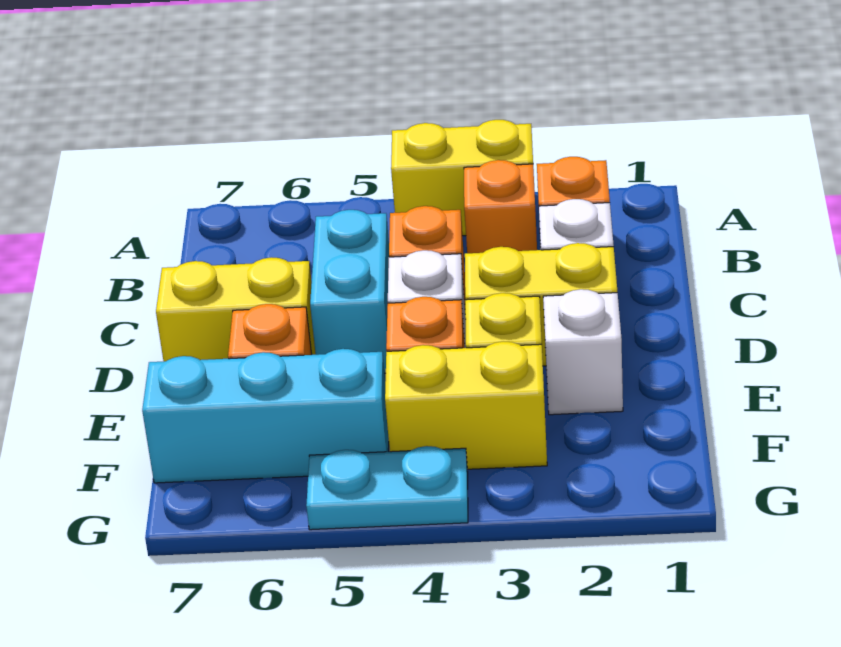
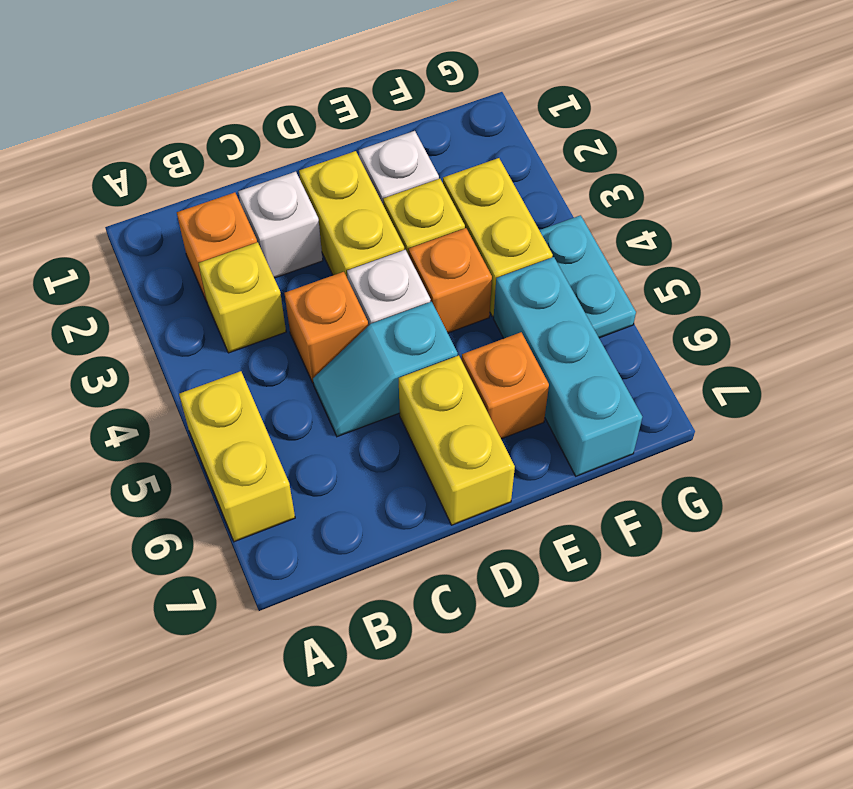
yellow brick A3:A4 level 1 -> yellow brick A5:A6 level 1
orange brick B3 level 1 -> yellow brick B3 level 1
cyan brick C5:D5 level 1 -> cyan slope C5:D5 level 1 top D

